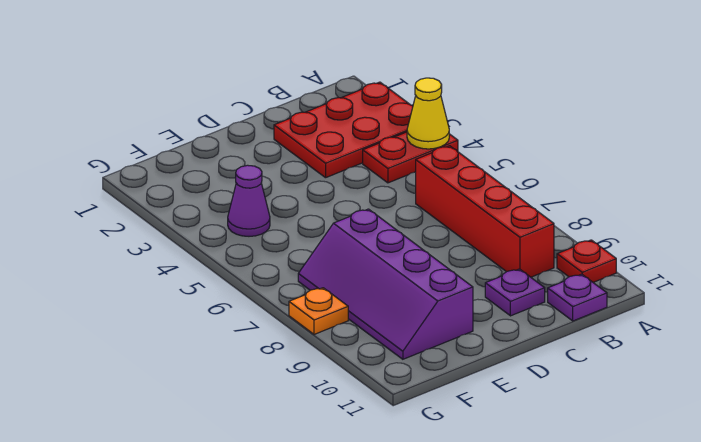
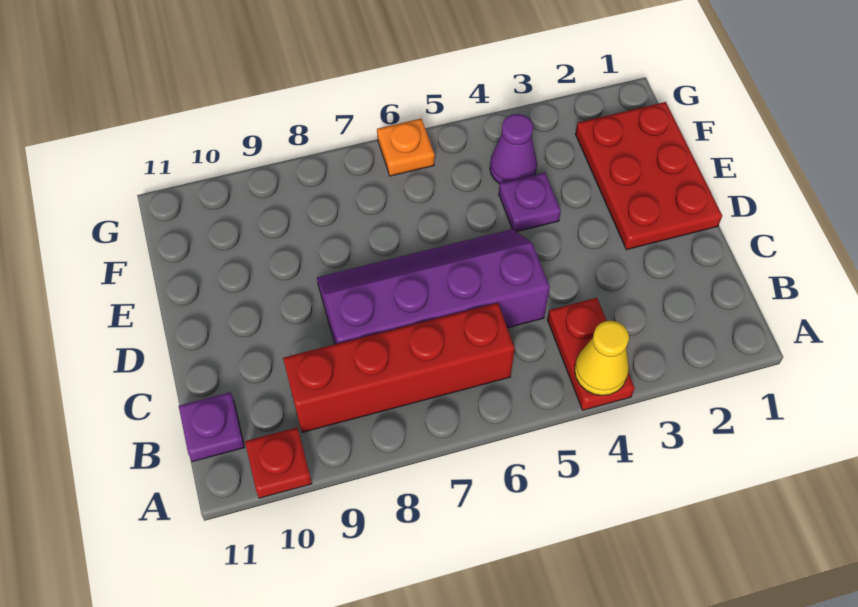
red plate A2:C3 level 1 -> red plate D1:F2 level 1
purple plate C10 level 1 -> purple plate E4 level 1
purple slope E7:F10 level 1 top E -> purple slope C5:D8 level 1 top C
orange plate G8 level 1 -> orange plate G6 level 1

